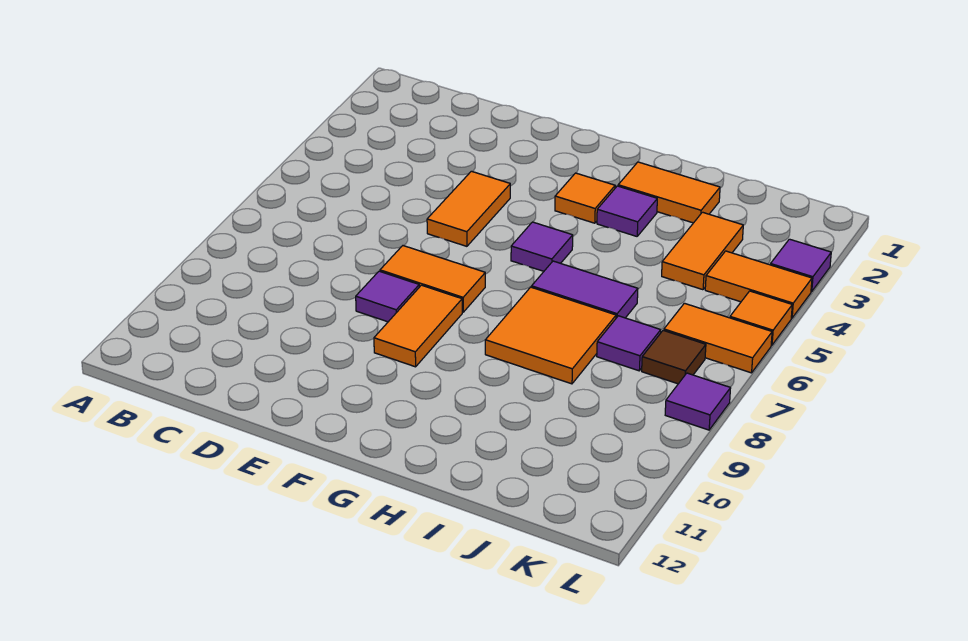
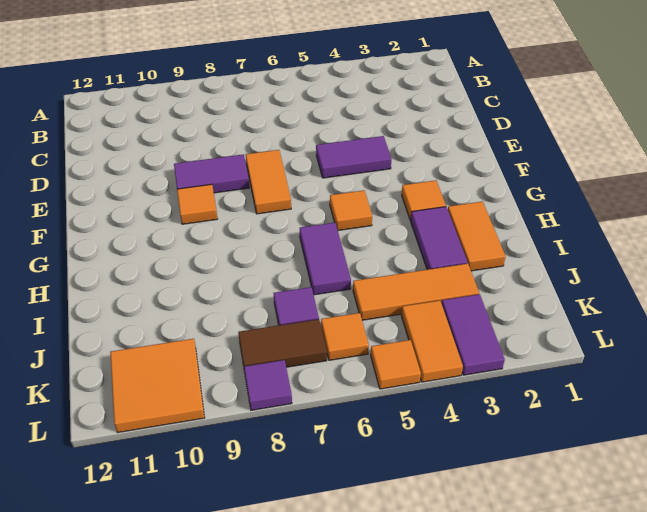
orange tile E4:E5 level 1 -> purple tile E4:E5 level 1
purple tile E8 level 1 -> purple tile E8:E9 level 1
orange tile F8:F9 level 1 -> orange tile F9 level 1
purple tile G5 level 1 -> orange tile G5 level 1
purple tile H3 level 1 -> purple tile H3:I3 level 1
orange tile H7:I8 level 1 -> orange tile K10:L11 level 1
orange tile J3:J4 level 1 -> orange tile J3:J5 level 1
orange tile K6:L6 level 1 -> orange tile K6 level 1
brown tile K7 level 1 -> brown tile K7:K8 level 1
purple tile L3 level 1 -> purple tile K3:L3 level 1

